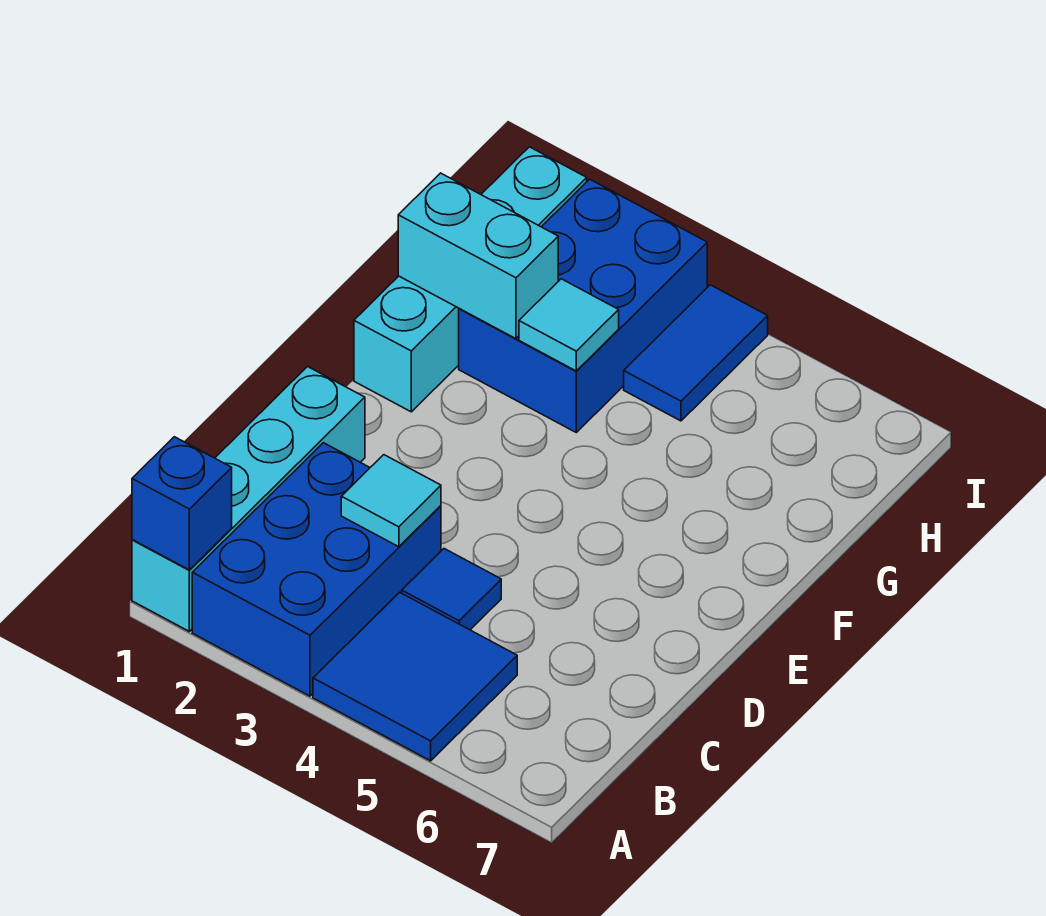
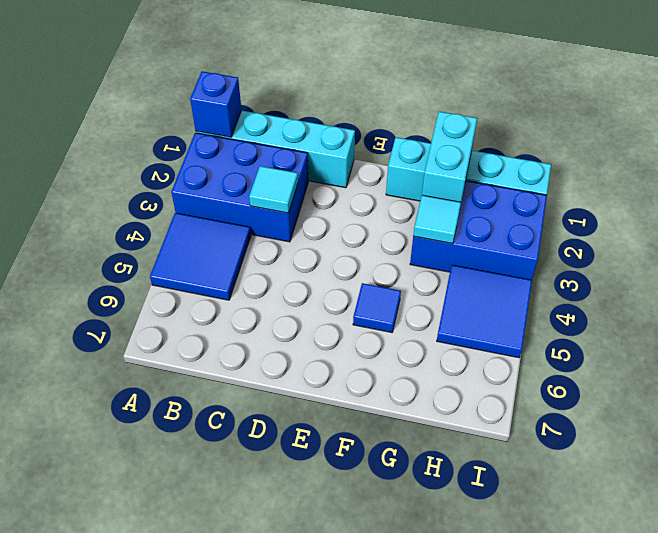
blue tile C4 level 1 -> blue tile F5 level 1
blue tile H4:I4 level 1 -> blue tile H4:I5 level 1

